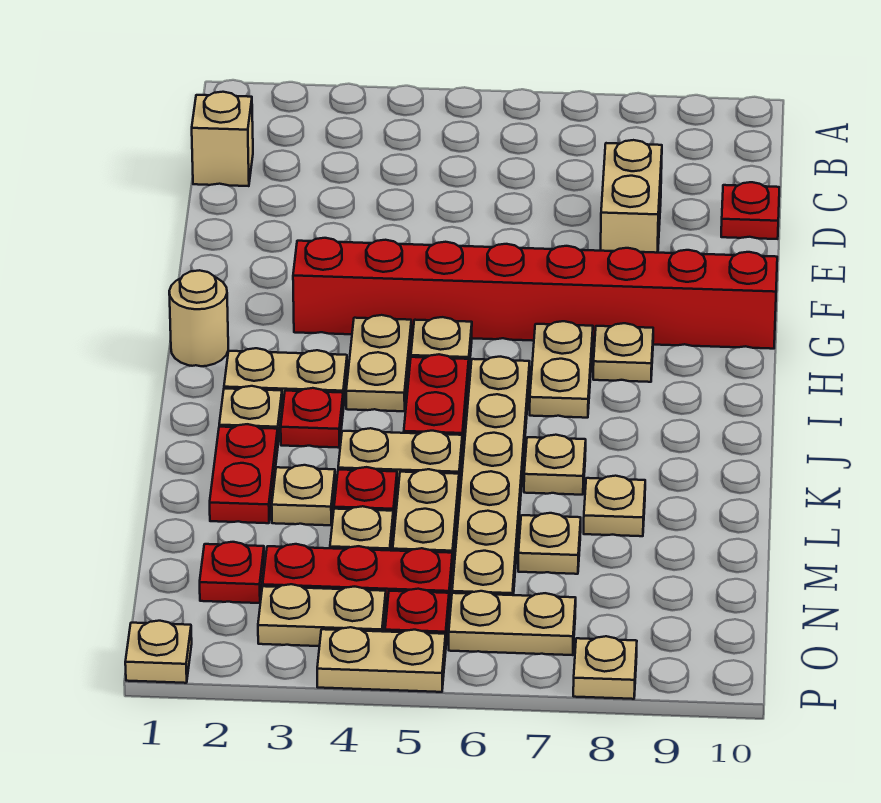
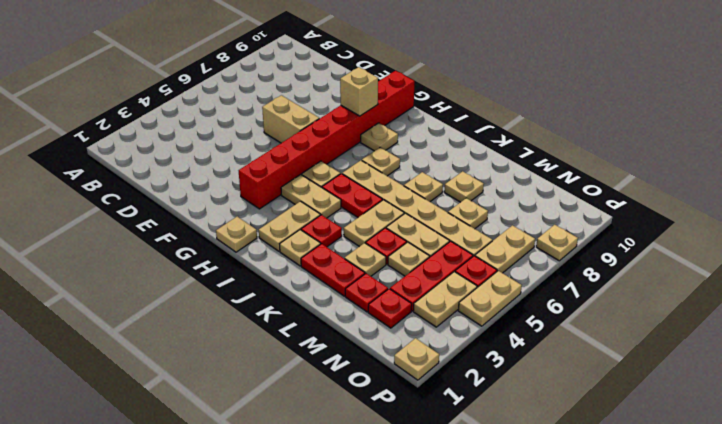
tan brick C1 level 1 -> tan brick G8 level 2
tan brick D8:E8 level 1 -> tan brick E6:F6 level 1
red plate D10 level 1 -> red plate M2 level 1
tan round brick H1 level 1 -> tan plate H1 level 1
tan plate H7:I7 level 1 -> tan plate I7 level 1

